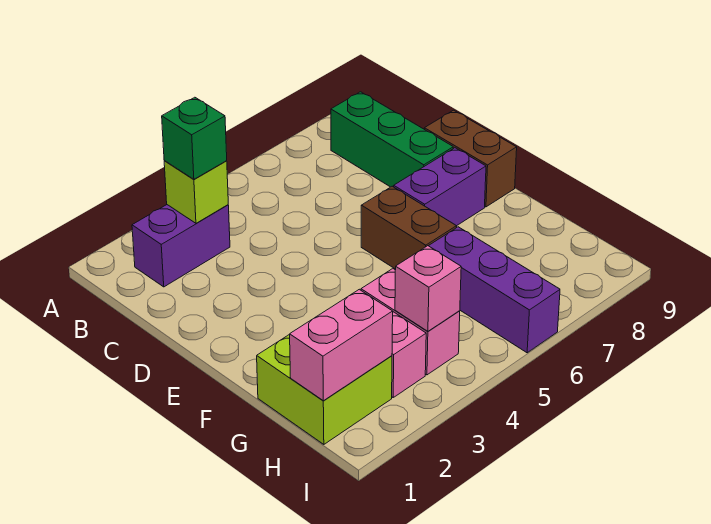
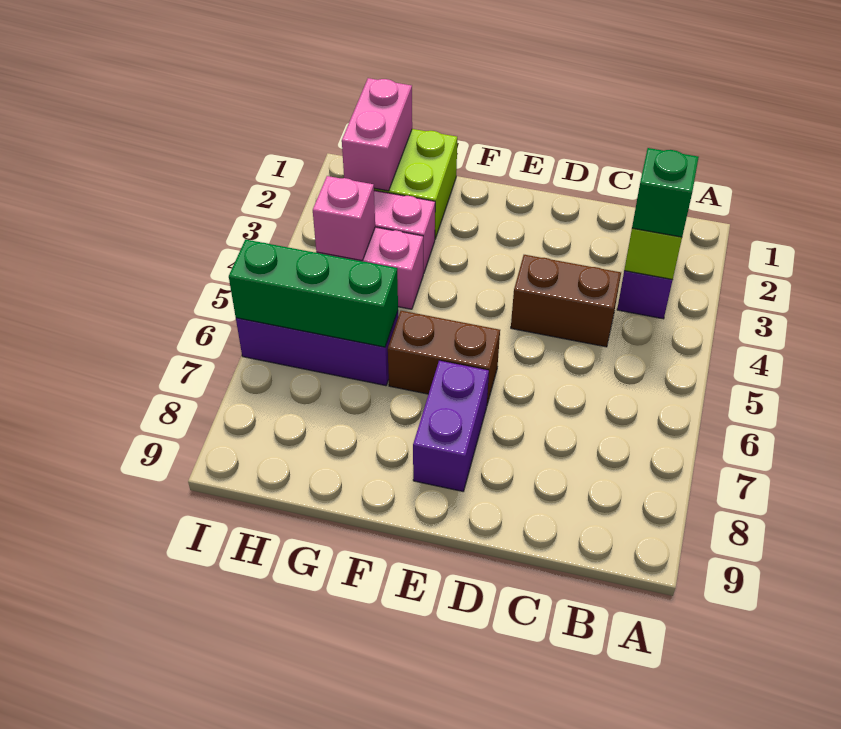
green brick B8:D8 level 1 -> green brick G6:I6 level 2
brown brick D9:E9 level 1 -> brown brick C4:D4 level 1

